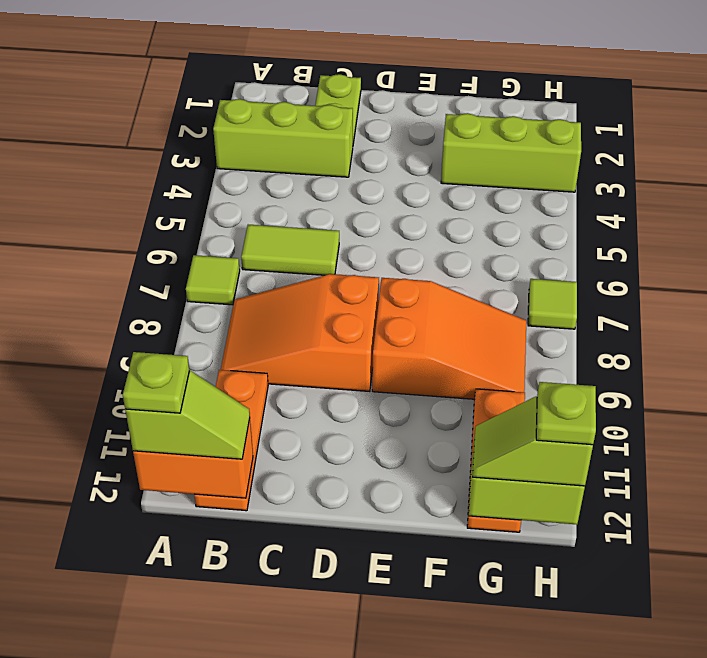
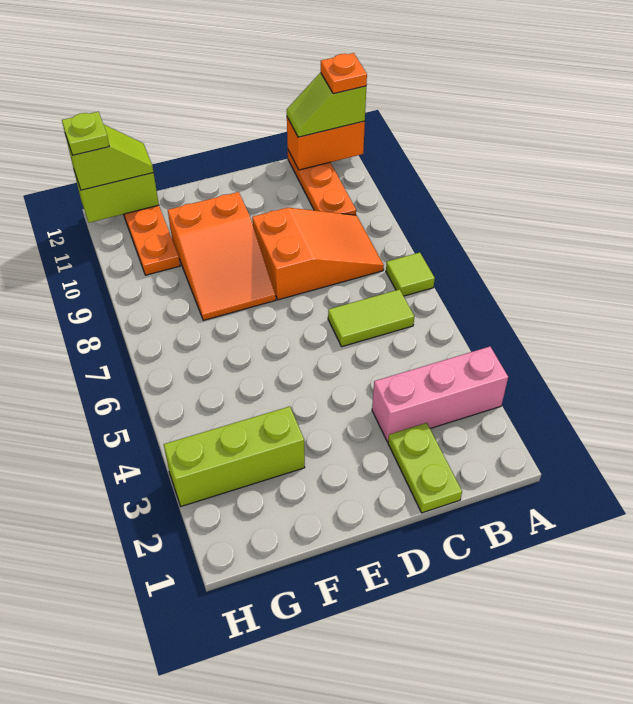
lime brick A3:C3 level 1 -> pink brick A3:C3 level 1
lime plate A12 level 4 -> orange plate A12 level 4
orange slope E8:G9 level 1 top E -> orange slope E8:F10 level 1 top 10
lime tile H7 level 1 -> none

